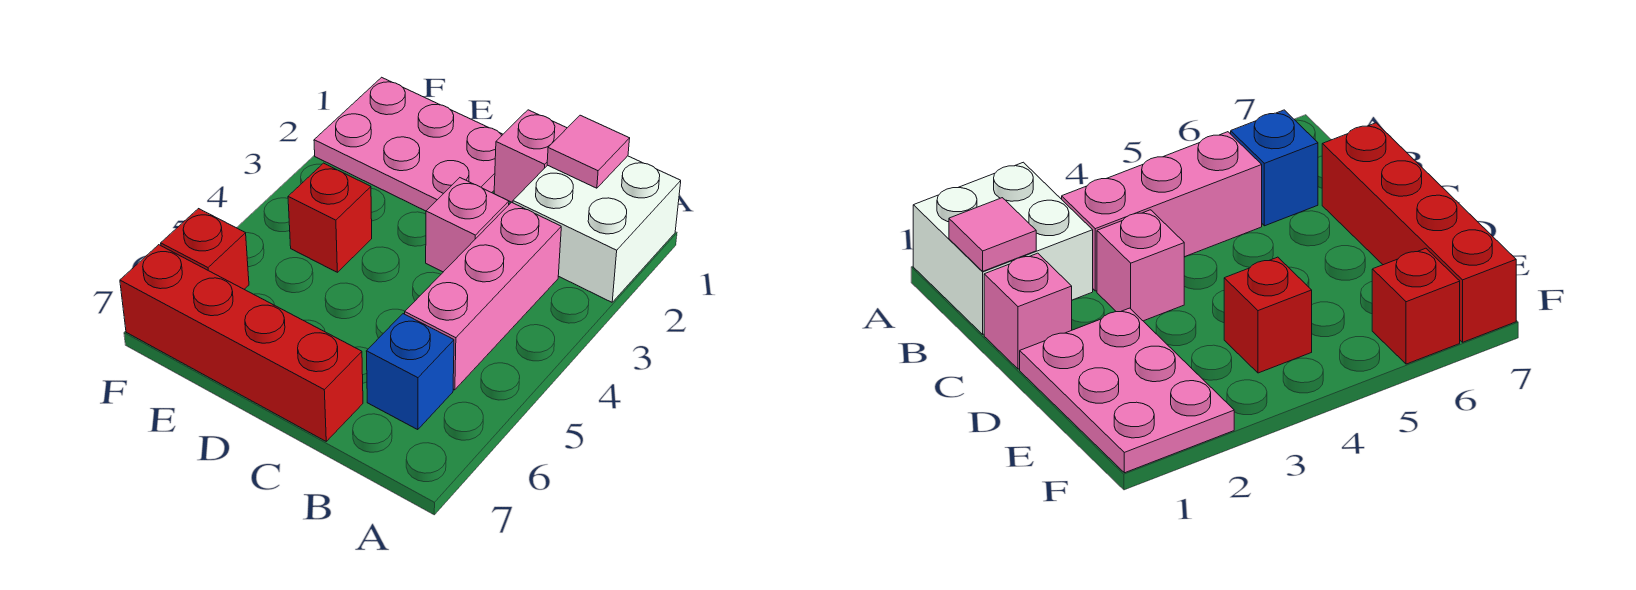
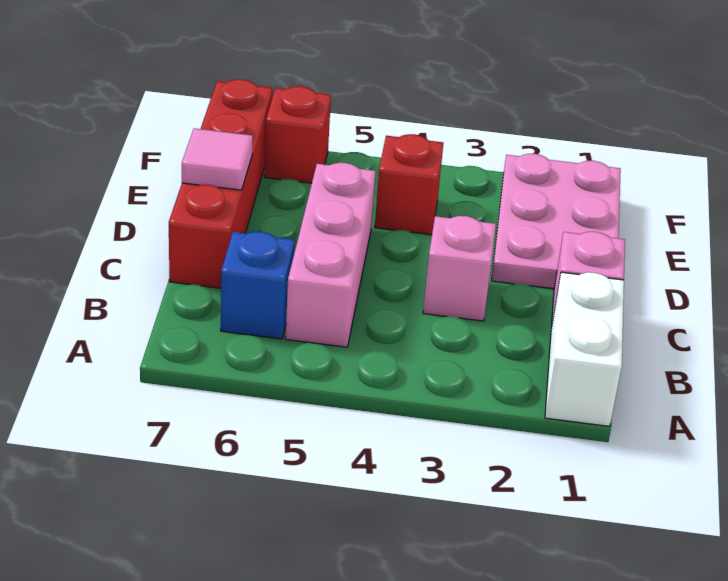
white brick A1:B2 level 1 -> white brick A1:B1 level 1
pink tile B1 level 2 -> pink tile D7 level 2
pink brick B3:B5 level 1 -> pink brick B5:D5 level 1

